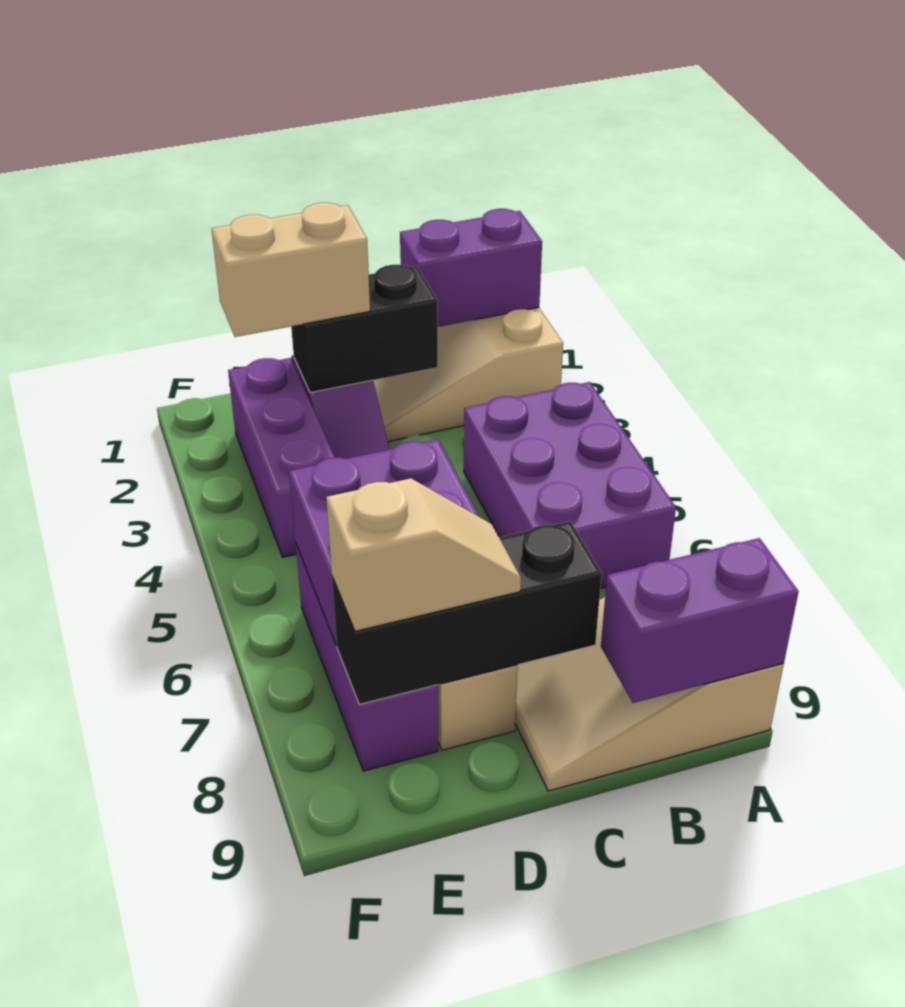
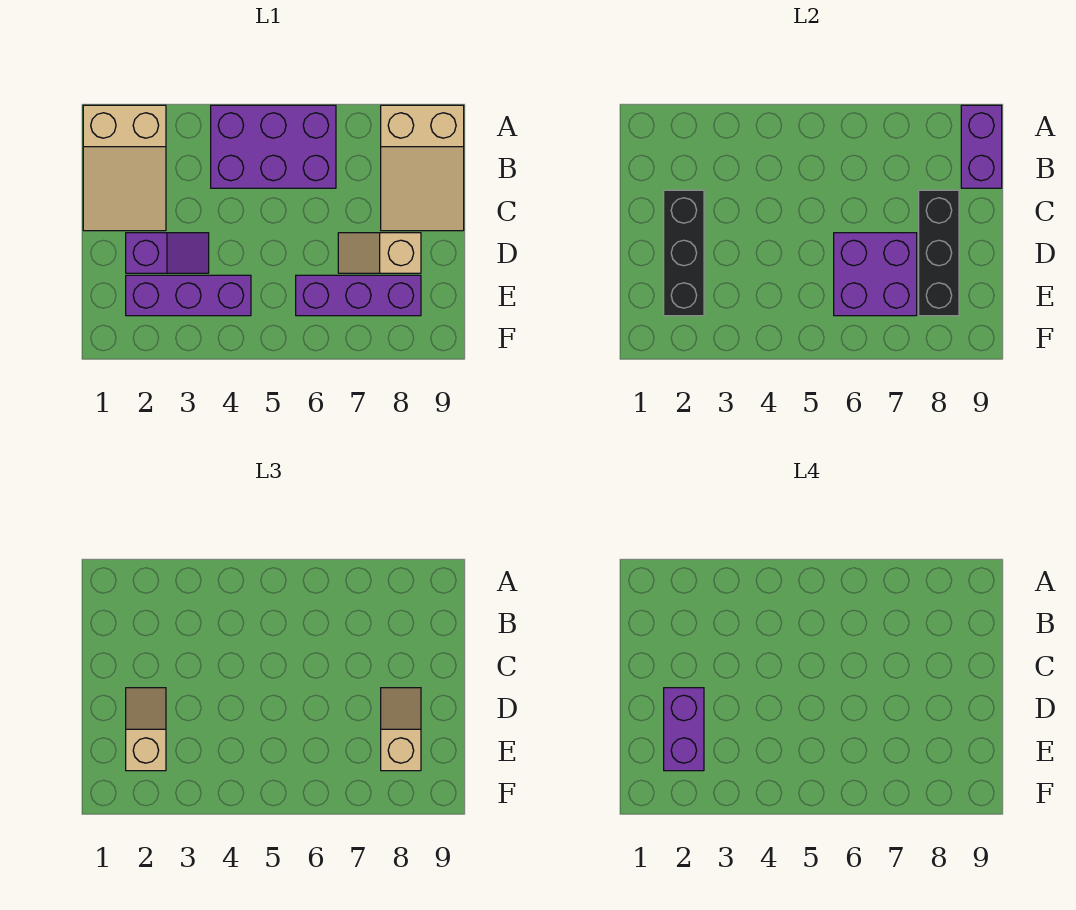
purple brick A1:B1 level 2 -> purple brick D2:E2 level 4
black brick C2:D2 level 2 -> black brick C2:E2 level 2
tan brick D2:E2 level 3 -> tan slope D2:E2 level 3 top E

